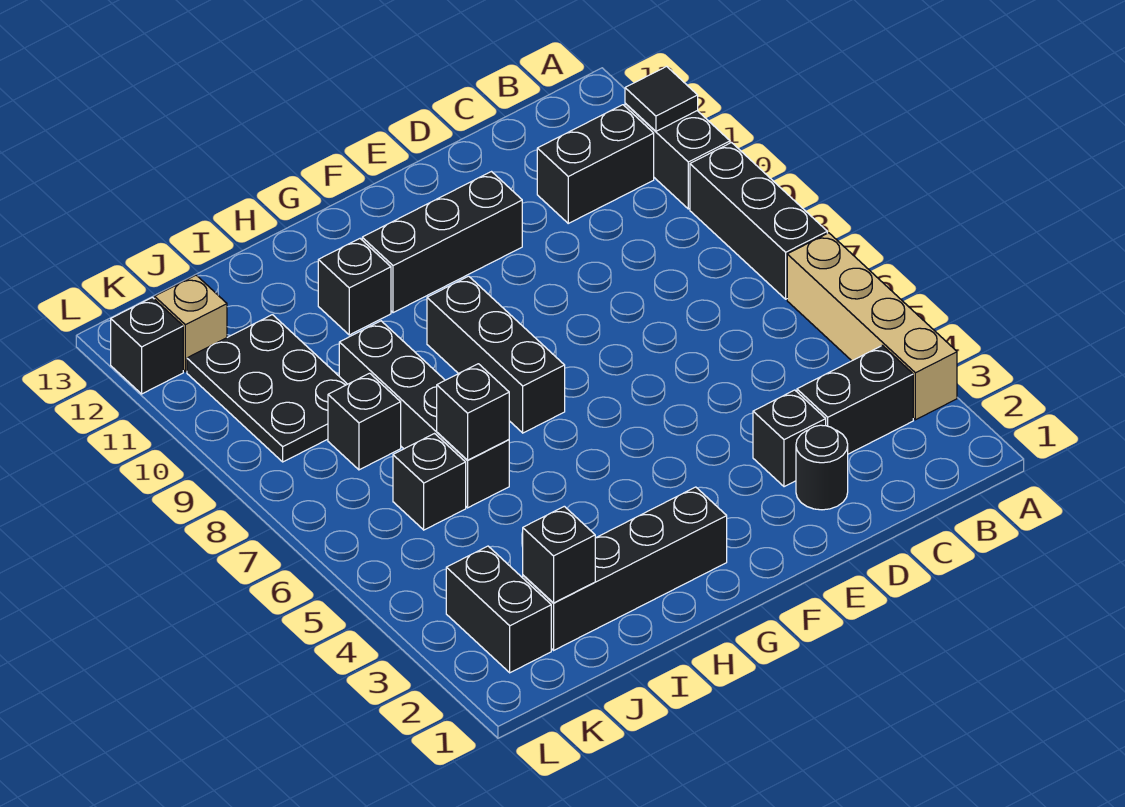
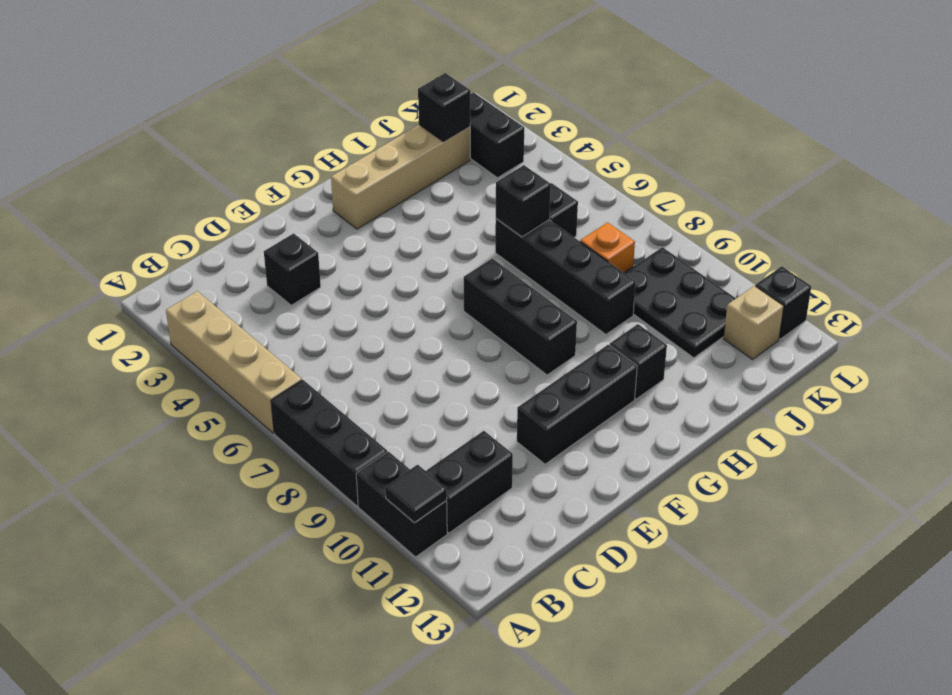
black brick B3:C3 level 1 -> none
black round brick D2 level 1 -> none
black brick G2:J2 level 1 -> tan brick G2:J2 level 1
black brick J8 level 1 -> orange brick J8 level 1

